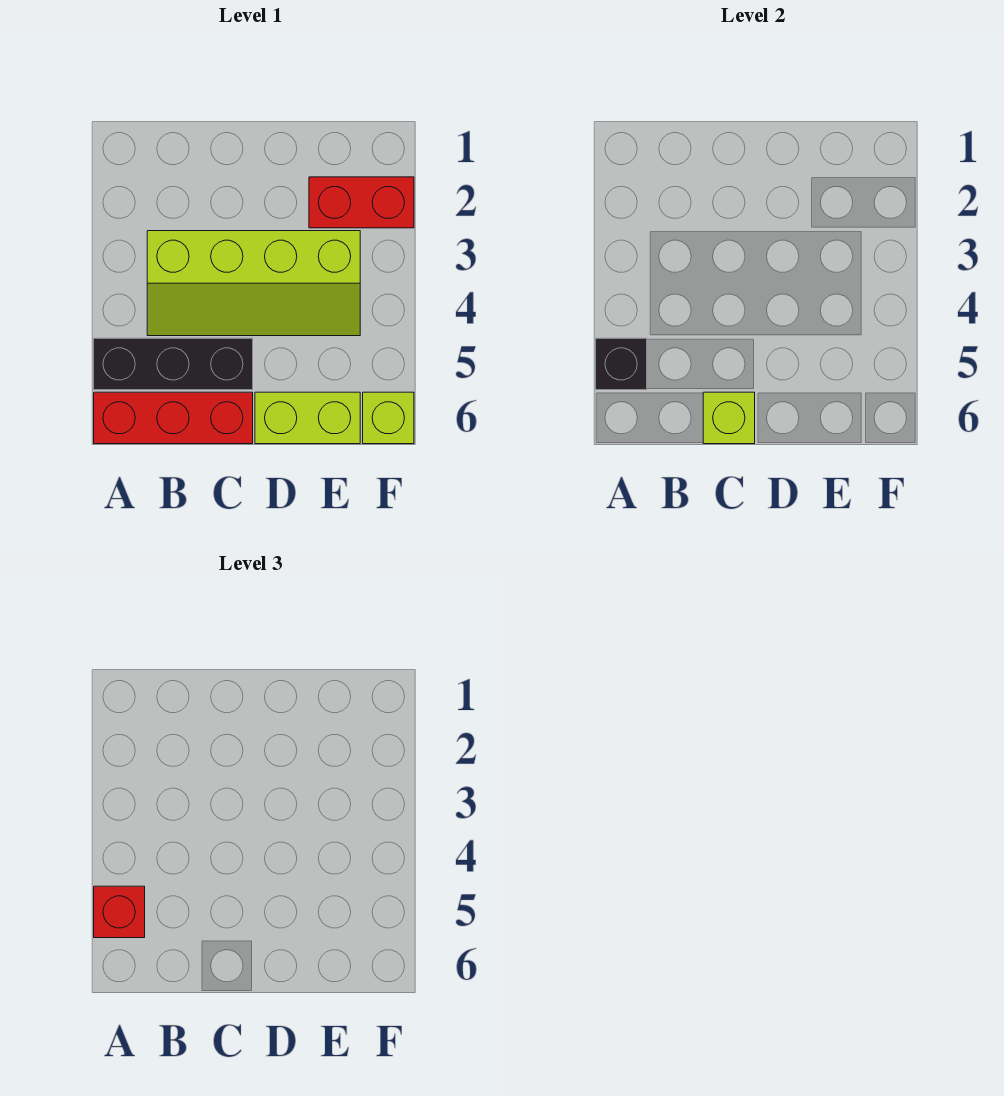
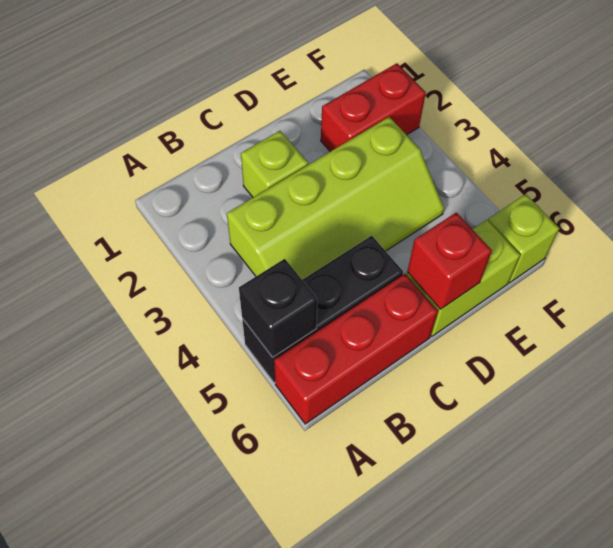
red brick A5 level 3 -> red brick D6 level 2
lime brick C6 level 2 -> lime brick C2 level 1

